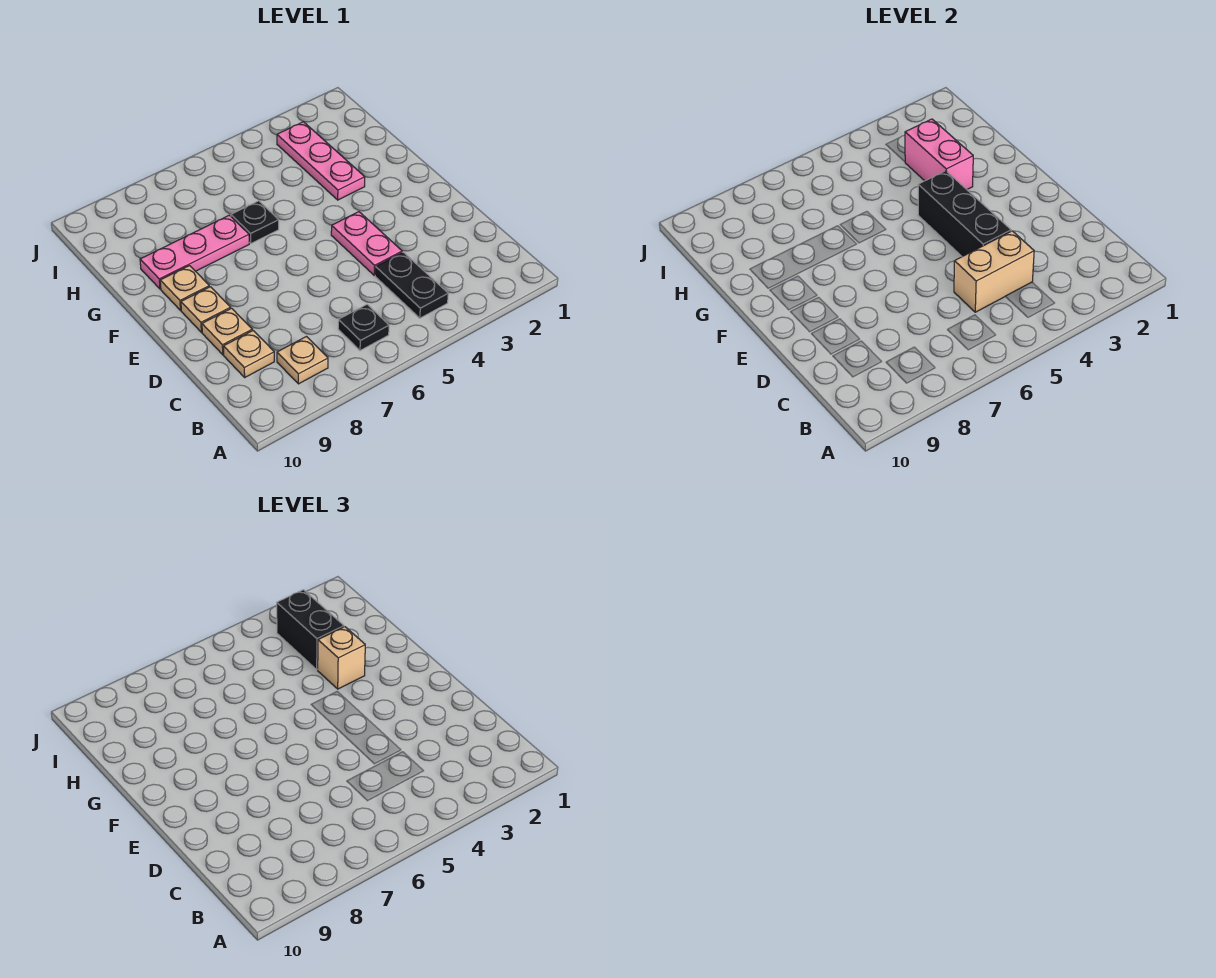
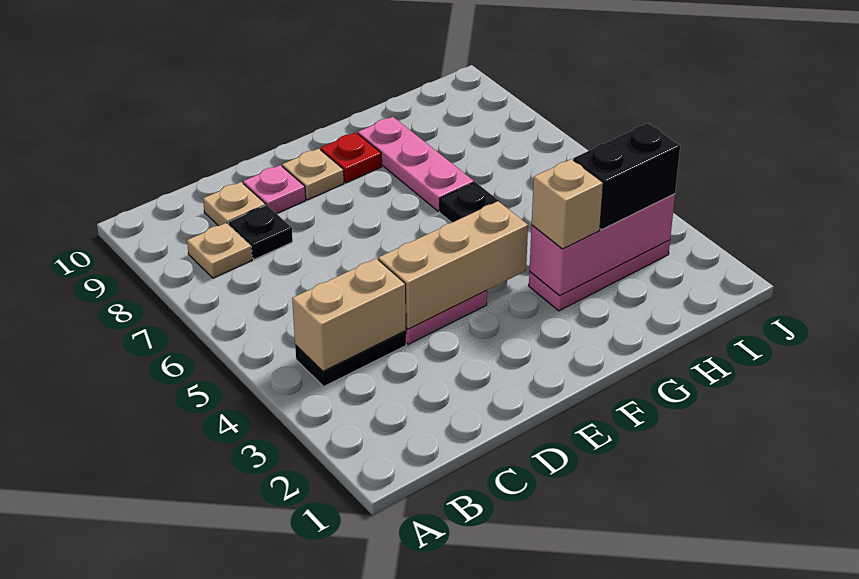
black plate B6 level 1 -> black plate C8 level 1
tan brick C4:C5 level 2 -> tan brick B4:C4 level 2
black brick D4:F4 level 2 -> tan brick D4:F4 level 2
tan plate D9 level 1 -> pink plate D9 level 1
tan plate F9 level 1 -> red plate F9 level 1
pink brick G3:H3 level 2 -> pink brick G3:I3 level 2

